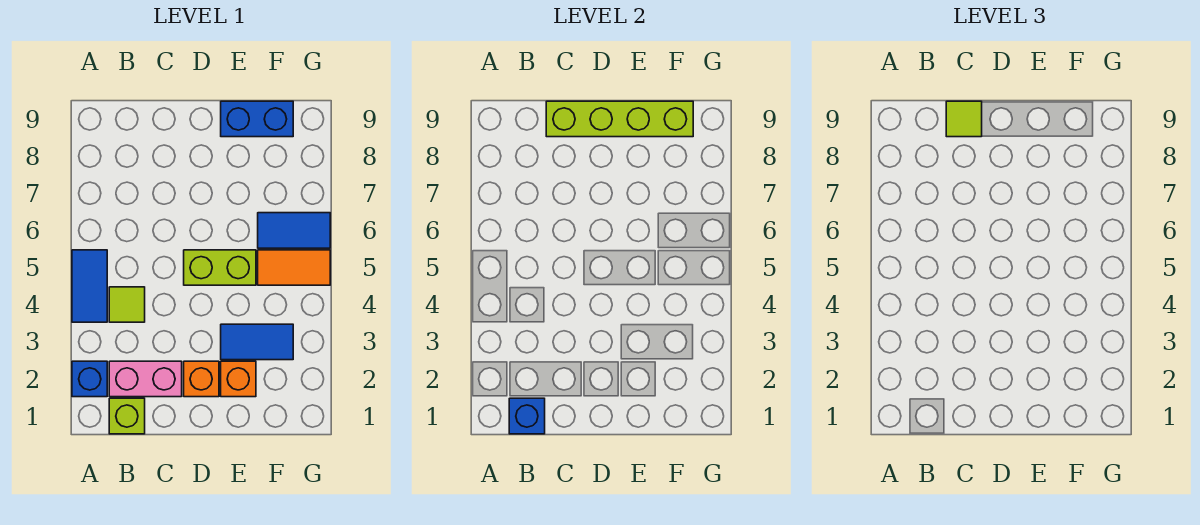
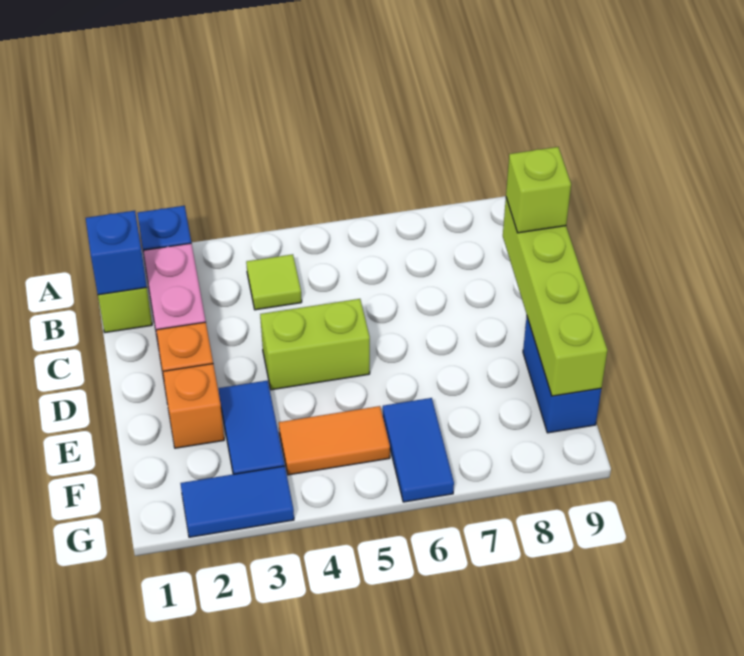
blue tile A4:A5 level 1 -> blue tile G2:G3 level 1
lime tile C9 level 3 -> lime brick C9 level 3
lime brick D5:E5 level 1 -> lime brick D4:D5 level 1
orange tile F5:G5 level 1 -> orange tile F4:F5 level 1

